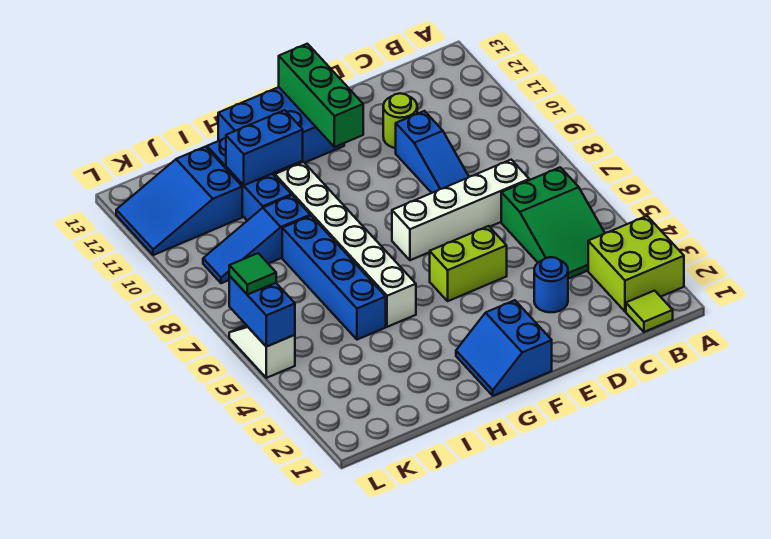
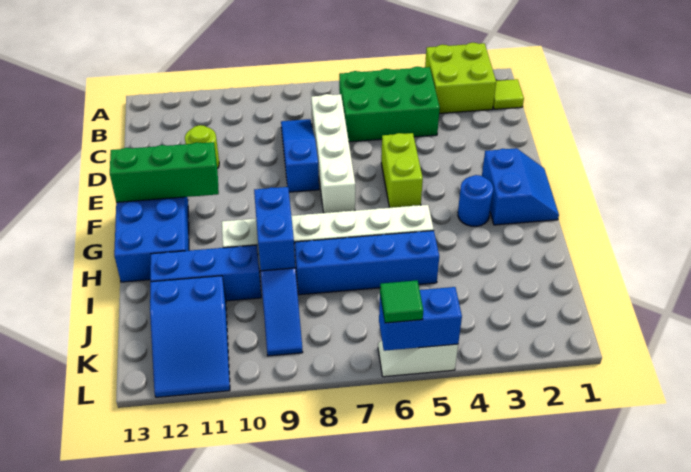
green slope B4:C6 level 1 top 6 -> green brick B4:C6 level 1
blue round brick D3 level 1 -> blue round brick G3 level 1
blue slope D8:D10 level 1 top 10 -> blue slope C8:E8 level 1 top E
blue slope F1:G2 level 1 top F -> blue slope F1:G2 level 1 top 2
blue brick H11:I11 level 2 -> blue brick H9:I9 level 2

